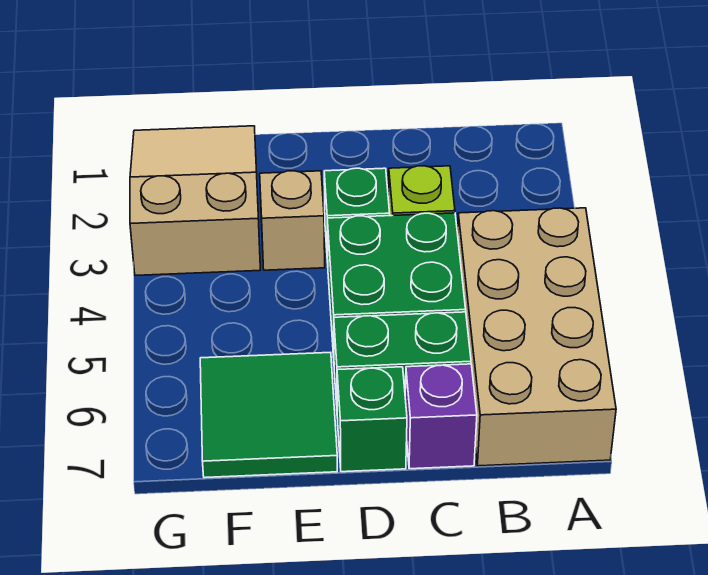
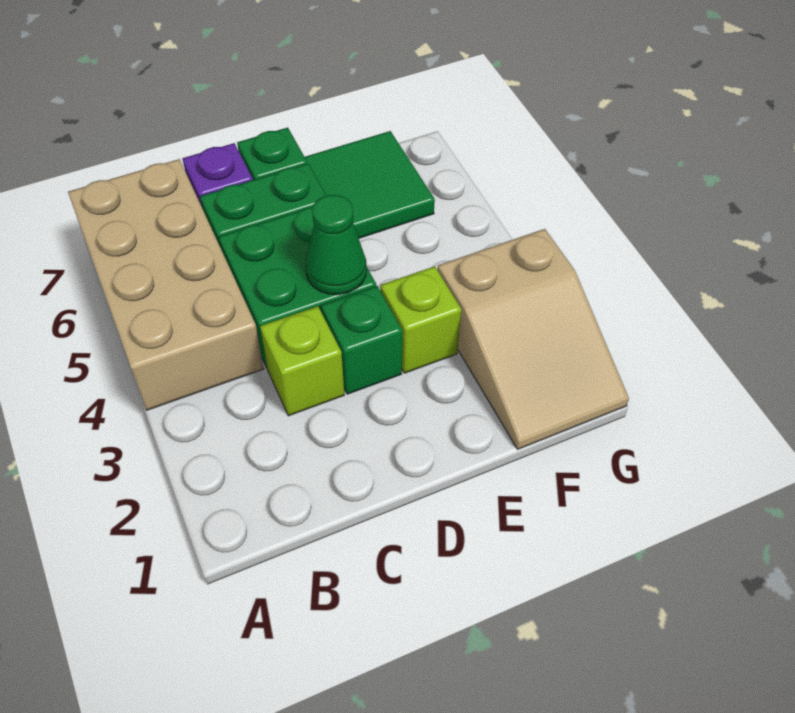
none -> green cone D4 level 2
tan brick E3 level 1 -> lime brick E3 level 1

